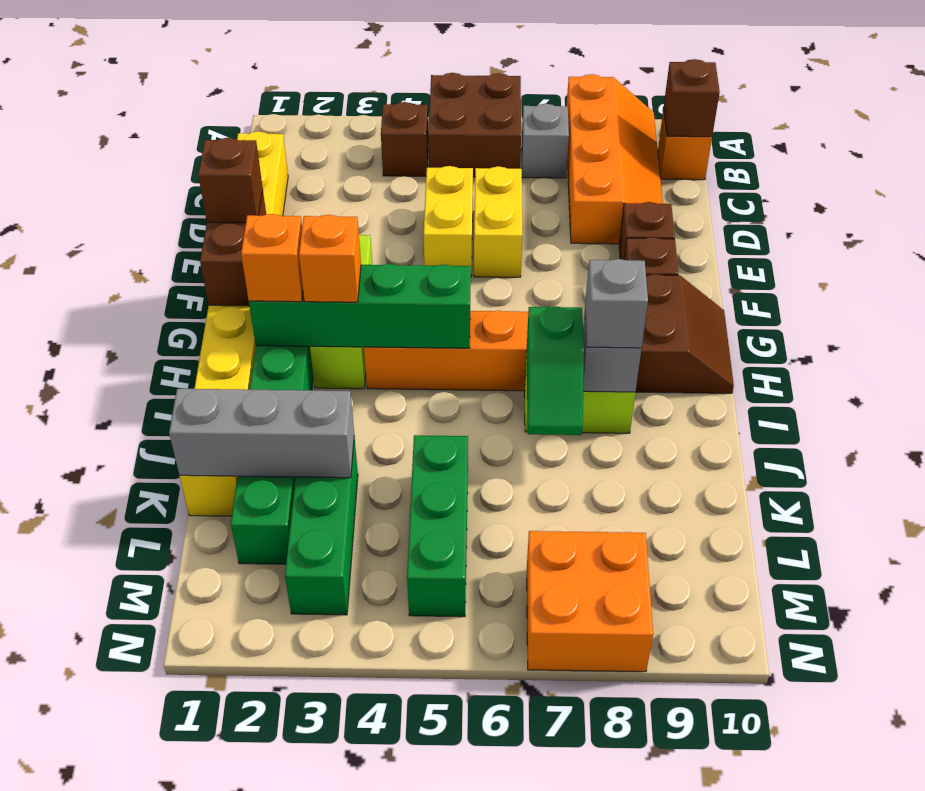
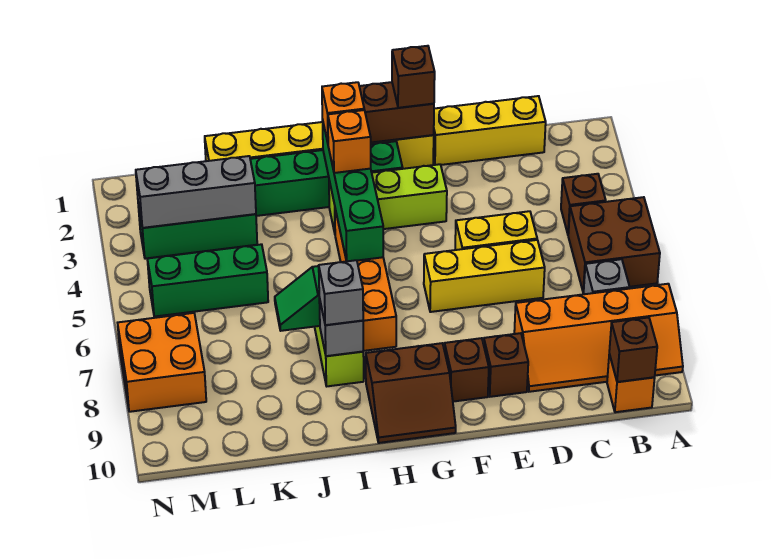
yellow brick D6:E6 level 1 -> yellow brick D6:F6 level 1
grey brick K1:K3 level 2 -> grey brick K3:M3 level 2

